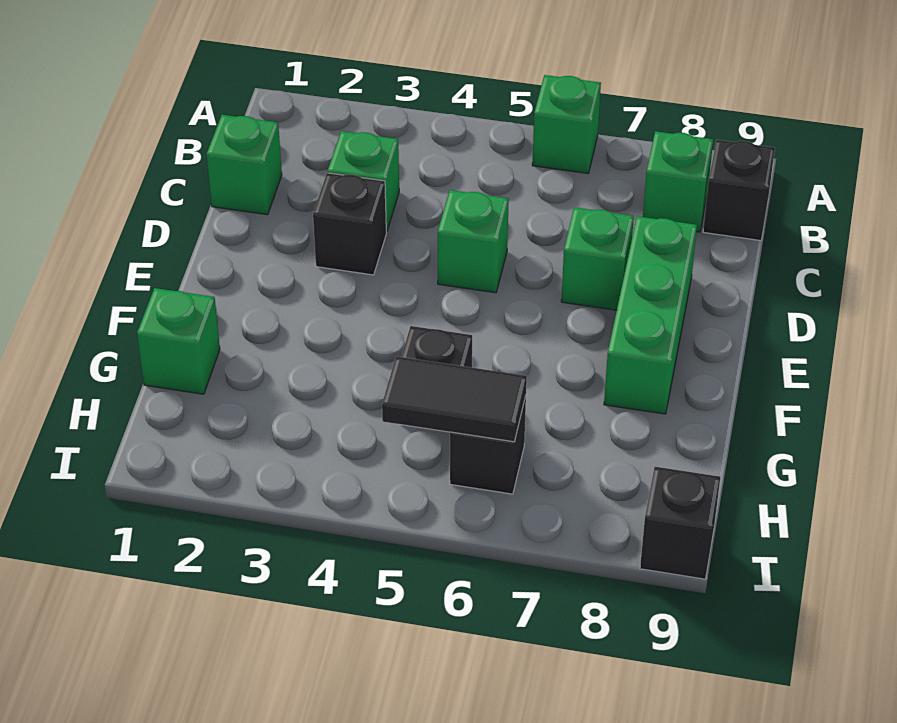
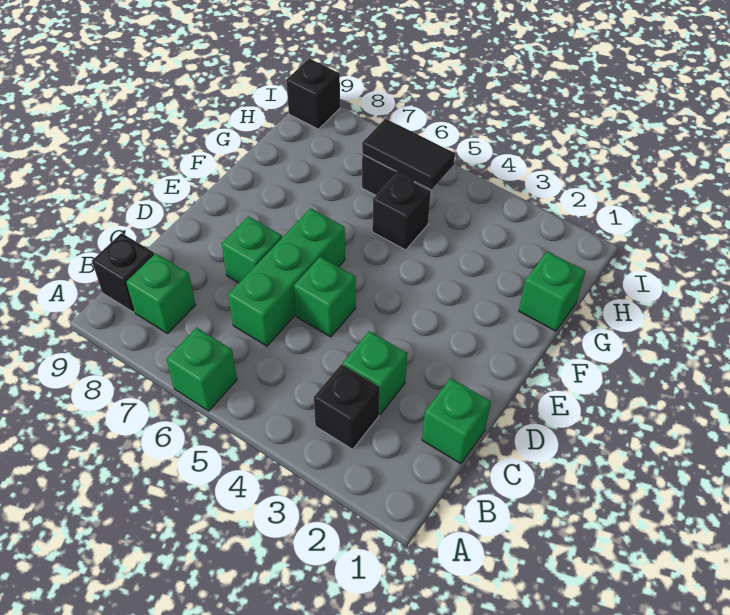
black brick D3 level 1 -> black brick B3 level 1
green brick D8:F8 level 1 -> green brick C6:E6 level 1

